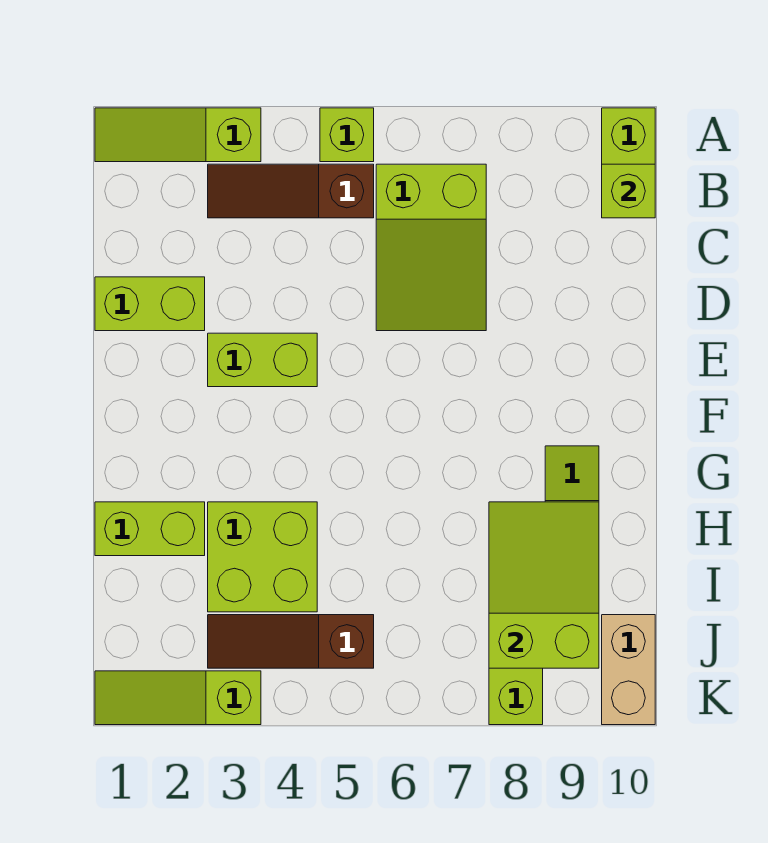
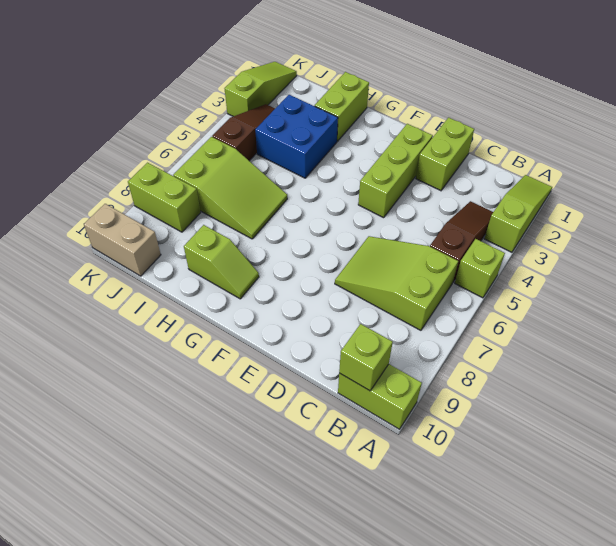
lime brick E3:E4 level 1 -> lime brick E2:E4 level 1
lime brick H3:I4 level 1 -> blue brick H3:I4 level 1
lime slope H8:J9 level 2 top J -> lime slope H6:J7 level 1 top J

